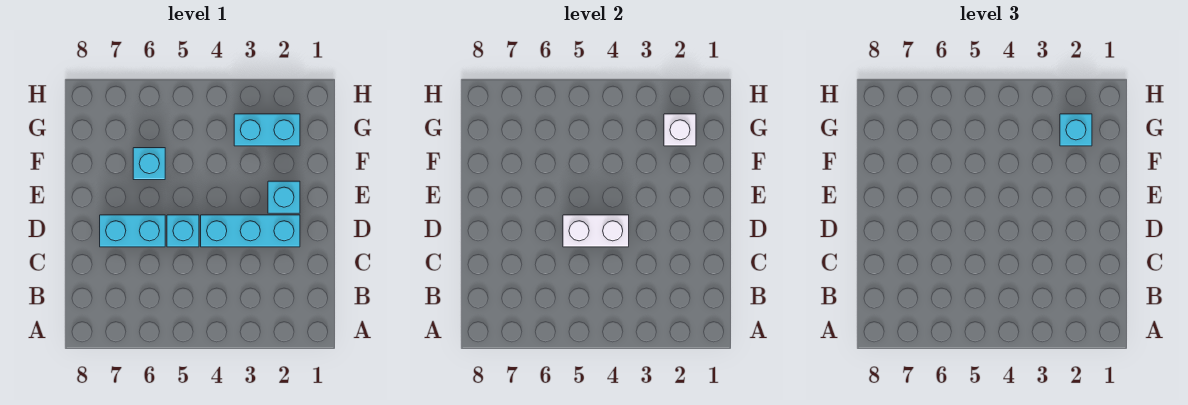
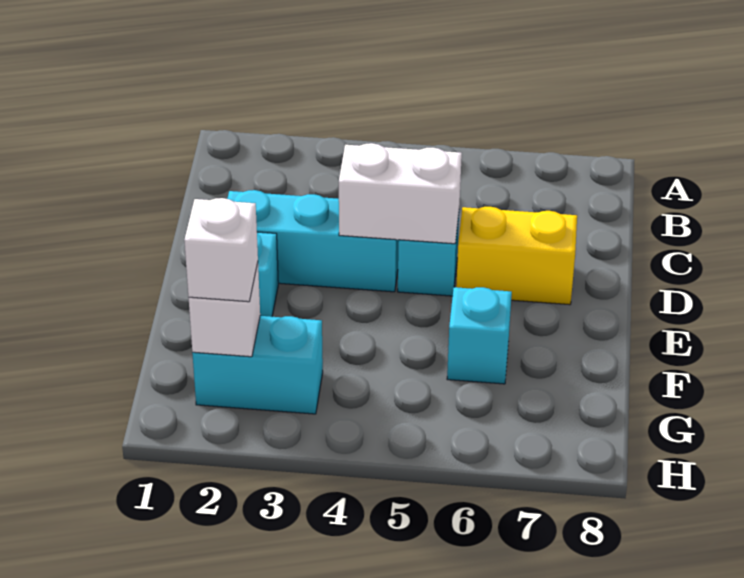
cyan brick D6:D7 level 1 -> yellow brick D6:D7 level 1
cyan brick G2 level 3 -> white brick G2 level 3

